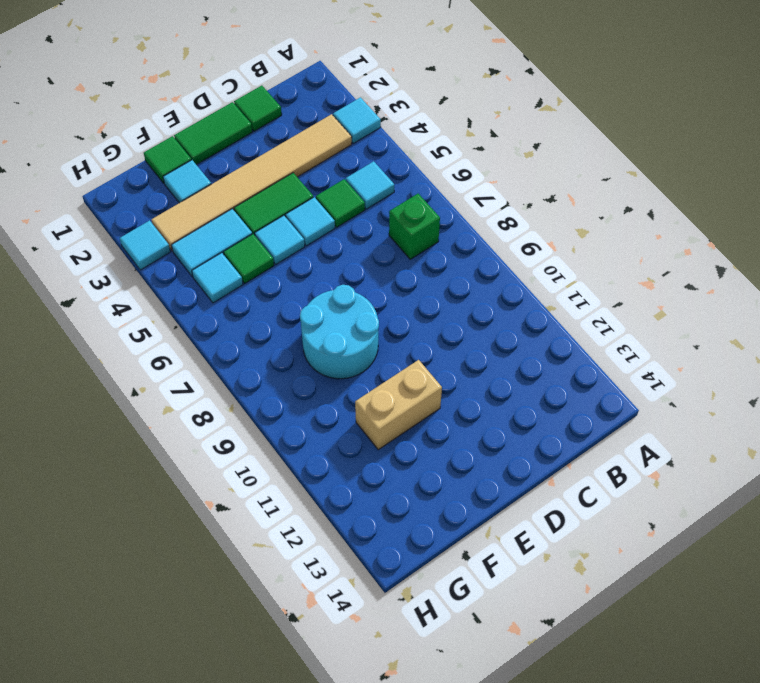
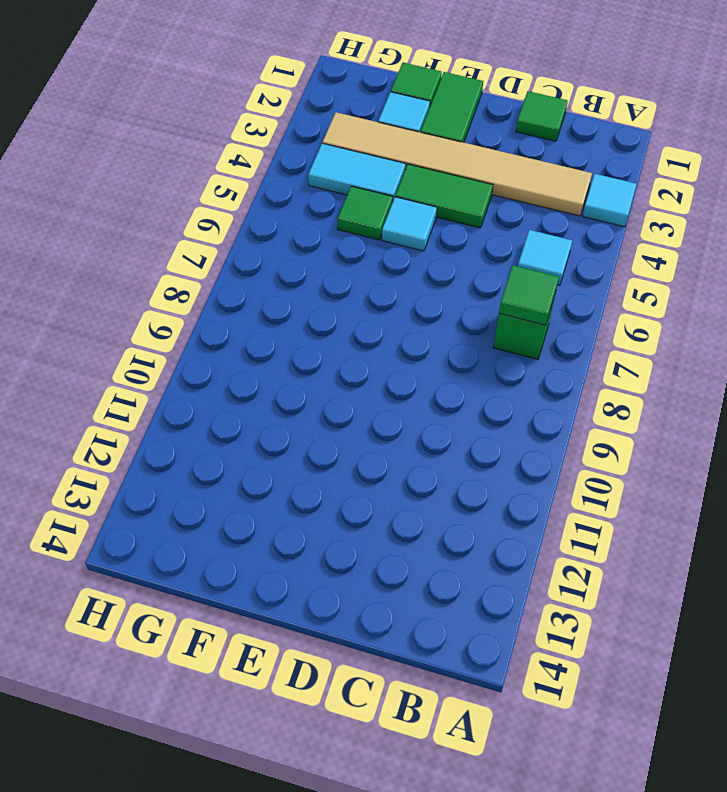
green tile C5 level 1 -> green tile B7 level 2
green tile D1:E1 level 1 -> green tile E1:E2 level 1
cyan tile D5 level 1 -> none
cyan round brick E8:F9 level 1 -> none
tan brick E11:F11 level 1 -> none
cyan tile G5 level 1 -> none
cyan tile H3 level 1 -> none

